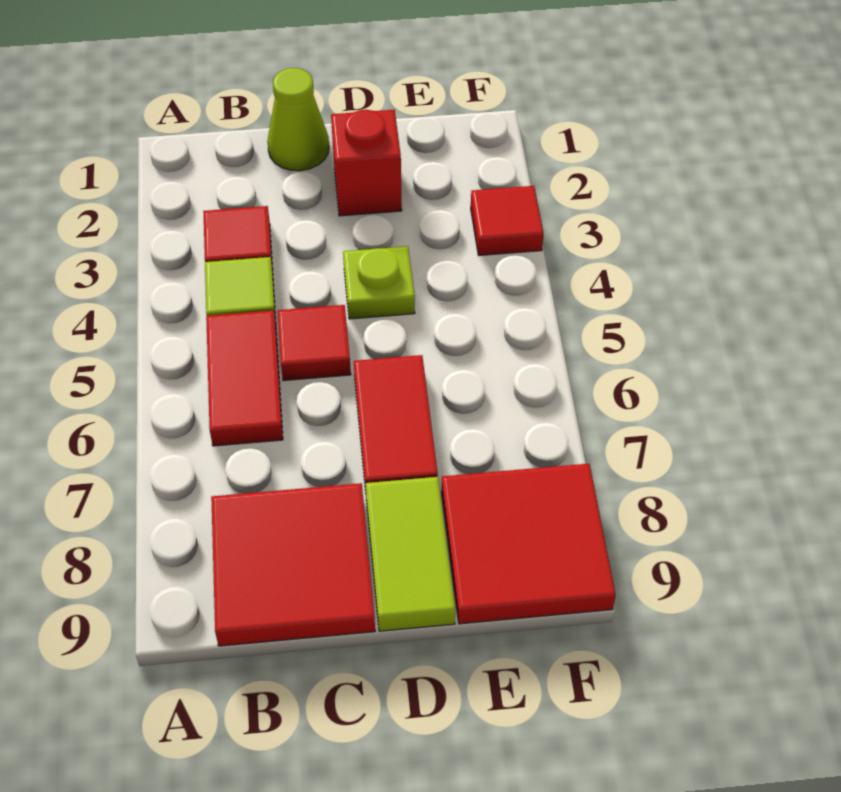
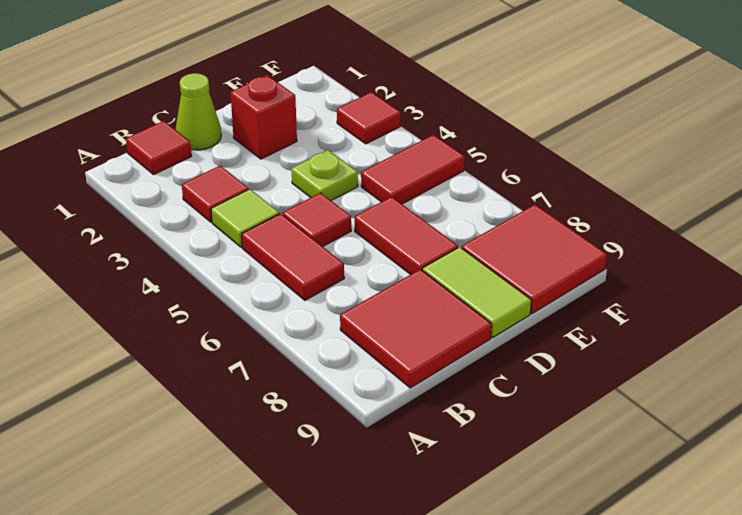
none -> red tile B1 level 1
none -> red tile E5:F5 level 1

